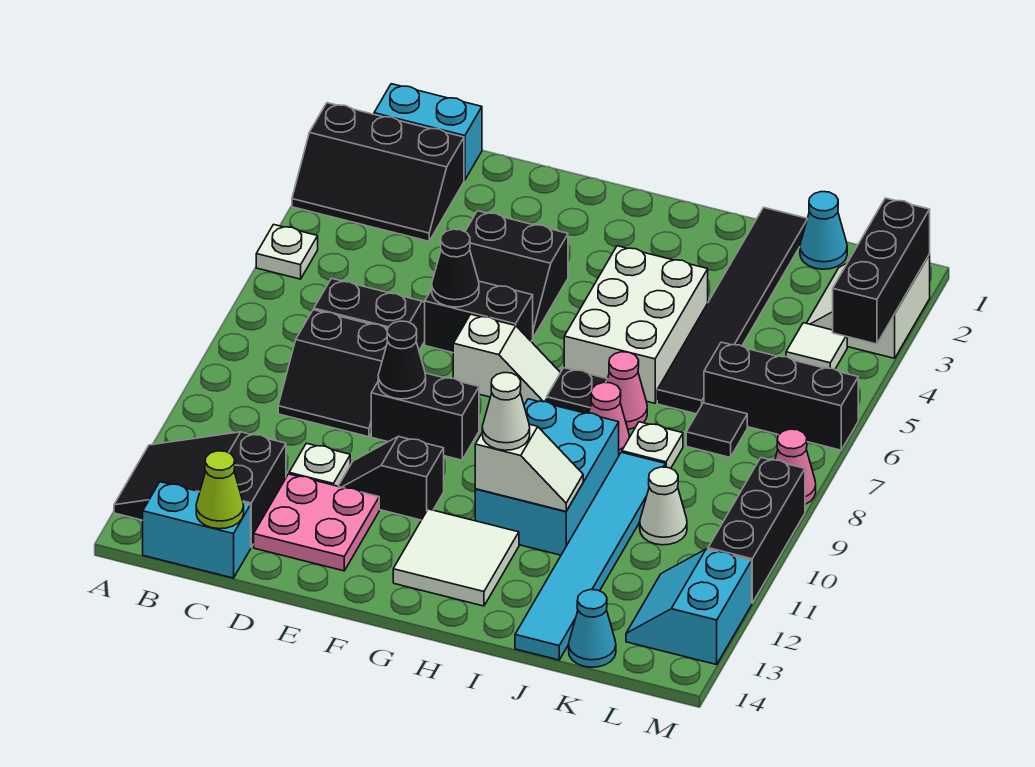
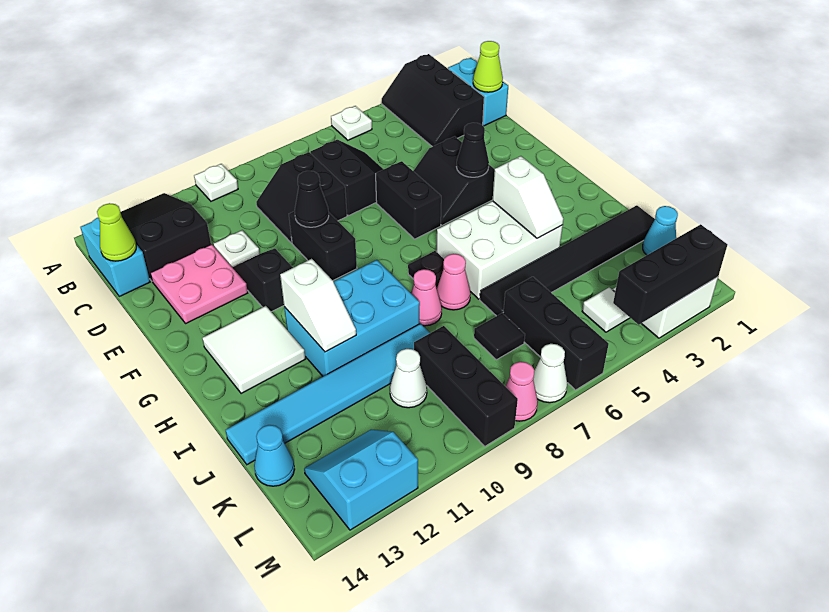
none -> lime cone C1 level 2
black cone E6 level 2 -> black cone F4 level 2
white slope F7:G7 level 1 top F -> white slope H4:I4 level 2 top H
white cone H11 level 3 -> white cone M7 level 1
white plate J8 level 1 -> white plate A10 level 1
black brick M9:M11 level 1 -> black brick K9:M9 level 1

